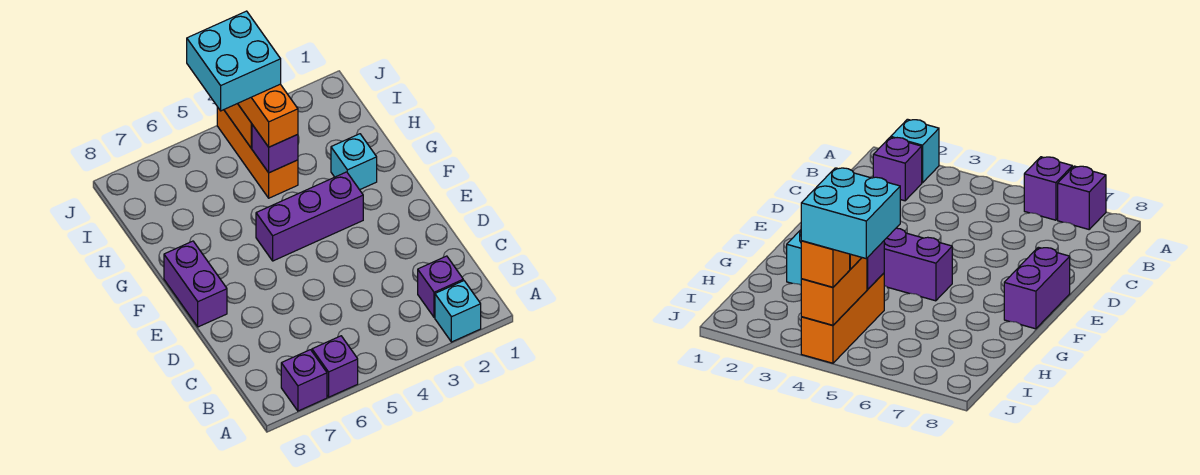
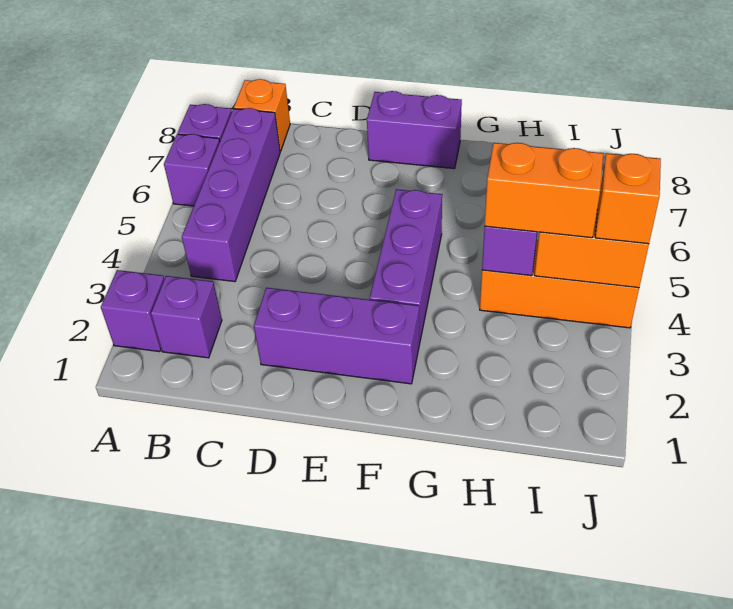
cyan brick A2 level 1 -> purple brick A2 level 1
none -> purple brick B4:B7 level 1
none -> orange brick B8 level 1
none -> purple brick D2:F2 level 1
cyan brick G2 level 1 -> none
cyan brick I4:J5 level 4 -> none

